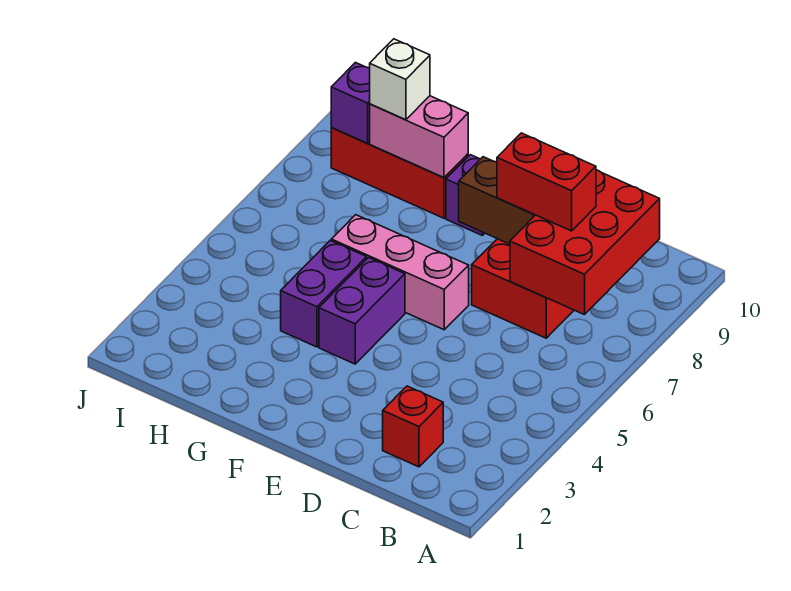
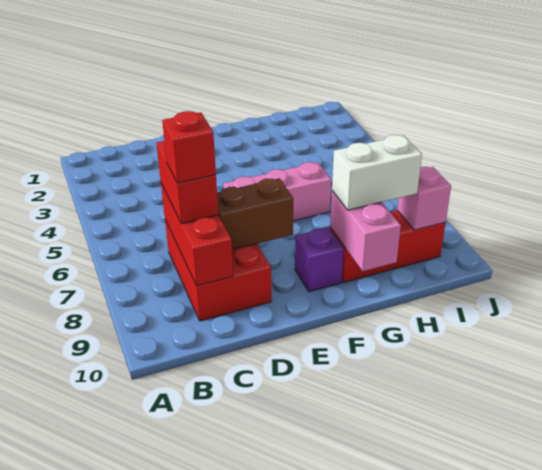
red brick B7:C9 level 2 -> red brick C7:C9 level 2
red brick C2 level 1 -> red brick C8 level 4
red brick C8:D8 level 3 -> red brick C7:C8 level 3
purple brick F4:F5 level 1 -> none
purple brick G4:G5 level 1 -> none
pink brick G9:H9 level 2 -> pink brick G9:G10 level 2
white brick H9 level 3 -> white brick G9:H9 level 3
purple brick I9 level 2 -> pink brick I9 level 2

